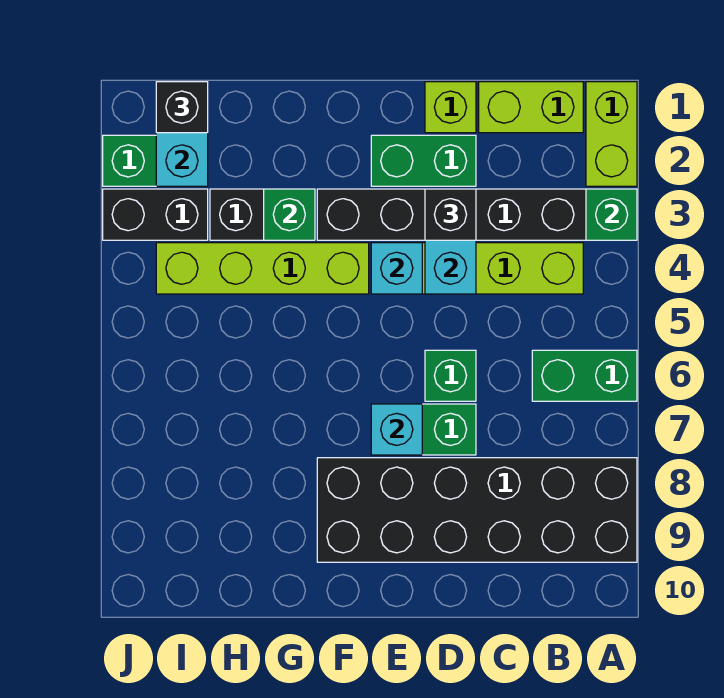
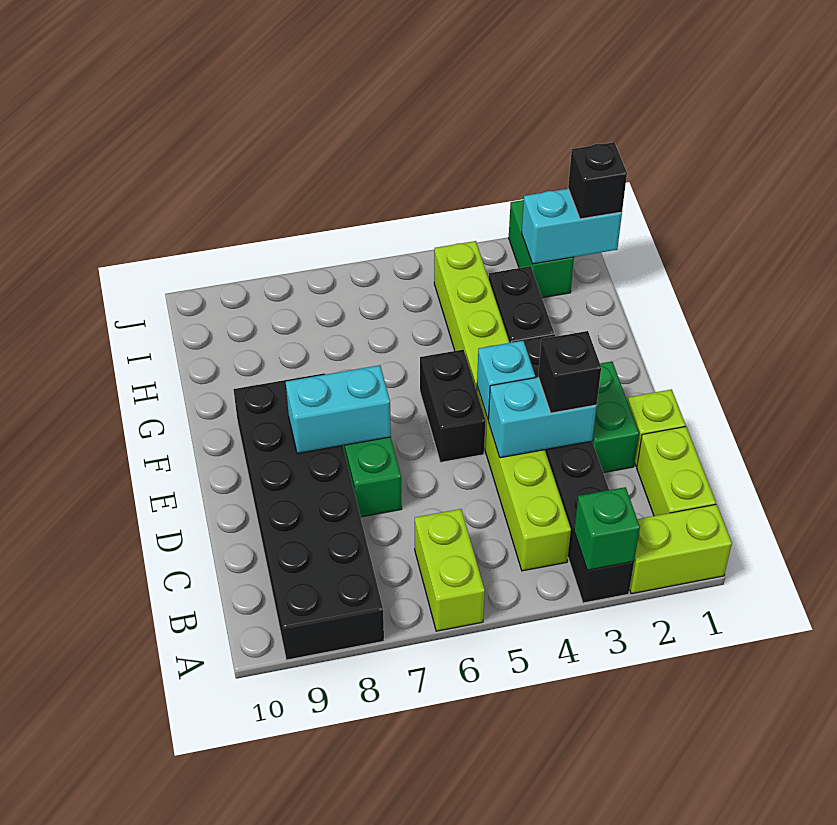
green brick A6:B6 level 1 -> lime brick A6:B6 level 1
green brick D6 level 1 -> none
cyan brick E7 level 2 -> cyan brick E7:E8 level 2
green brick G3 level 2 -> none
black brick I3:J3 level 1 -> black brick E5:F5 level 1

